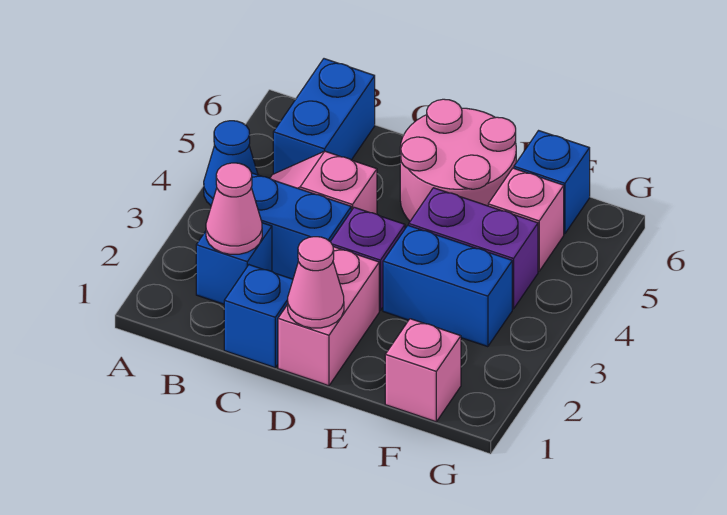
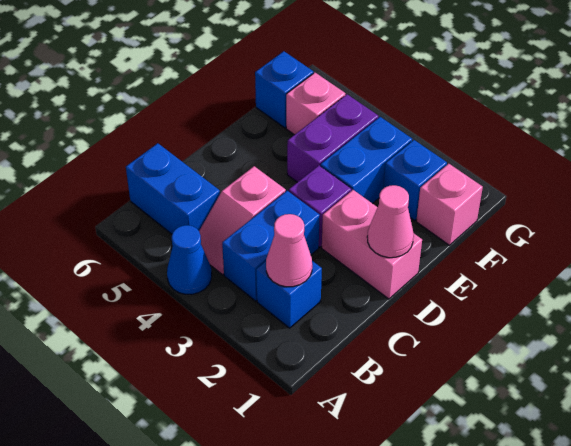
blue brick C1 level 1 -> blue brick F2 level 1
pink round brick D5:E6 level 1 -> none

